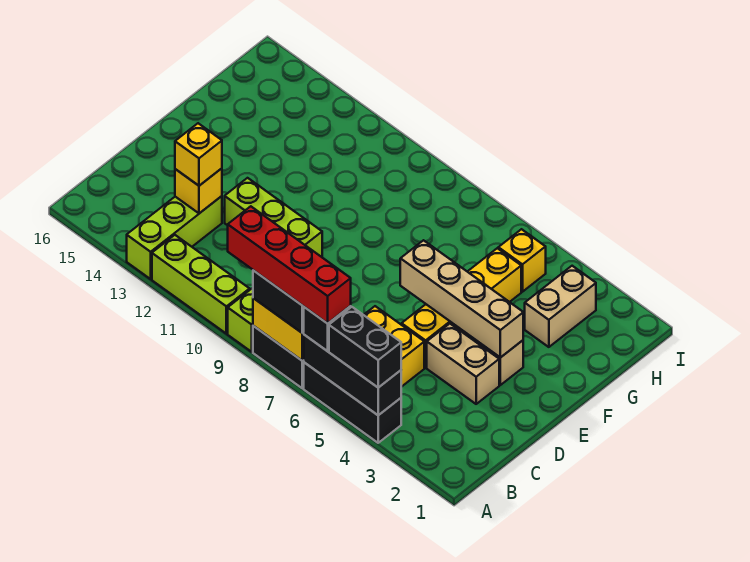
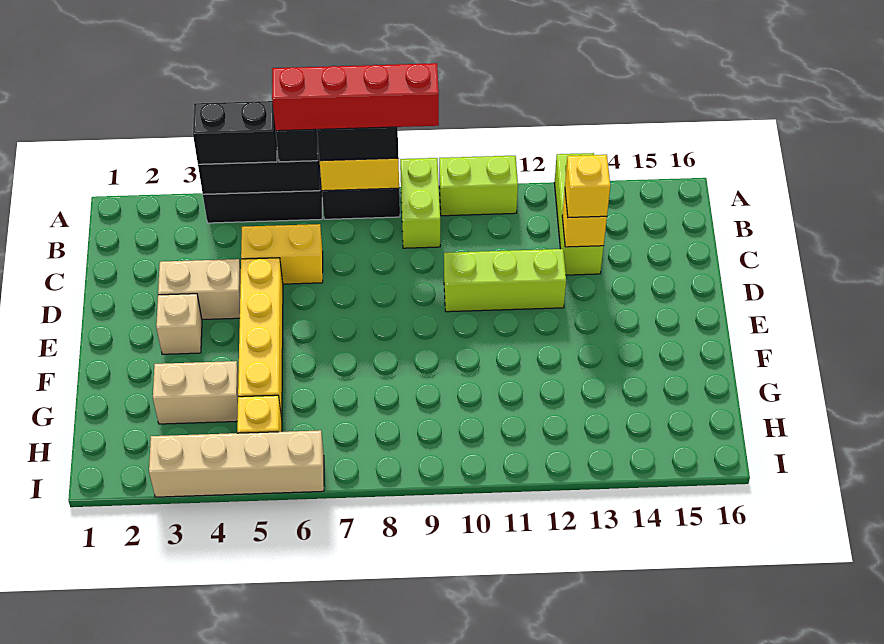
lime brick A10:A12 level 1 -> lime brick A10:A11 level 1
tan brick E3:E6 level 2 -> tan brick I3:I6 level 1
tan brick G3:H3 level 1 -> tan brick G3:G4 level 1

